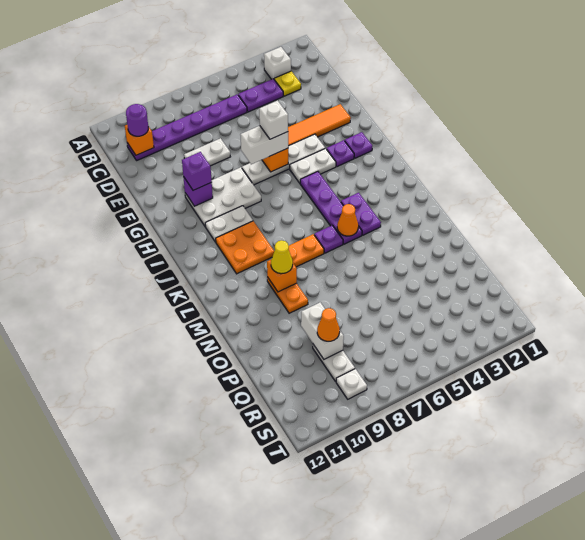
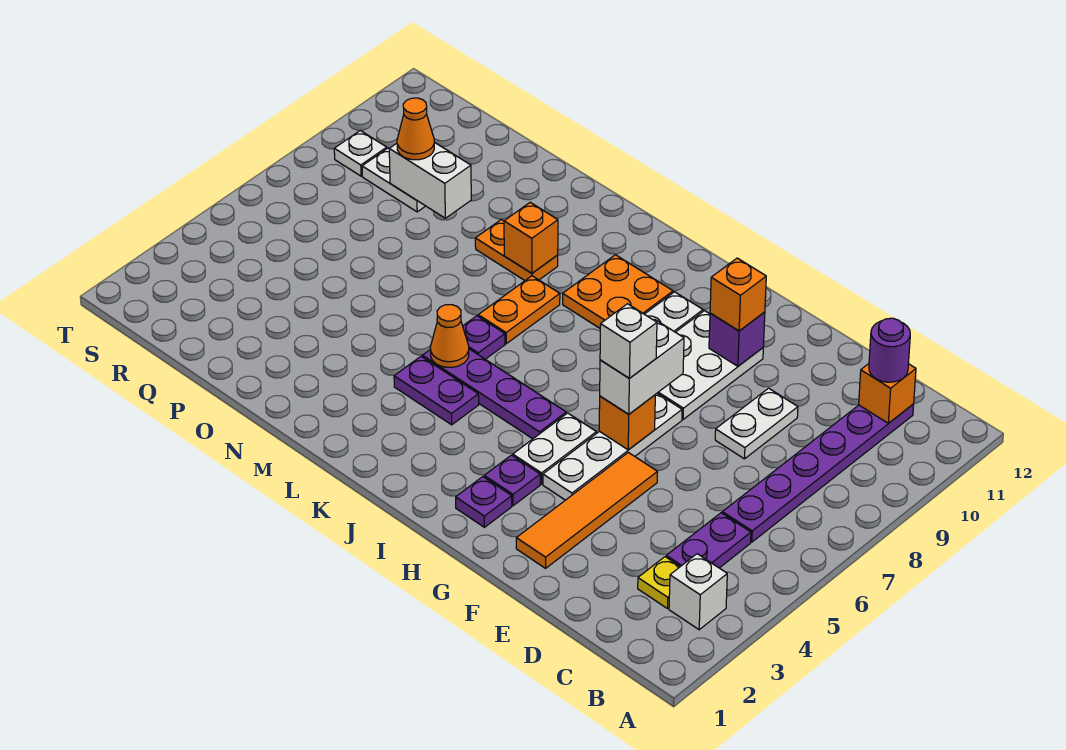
purple brick G10 level 3 -> orange brick G10 level 3
yellow cone M9 level 3 -> none

